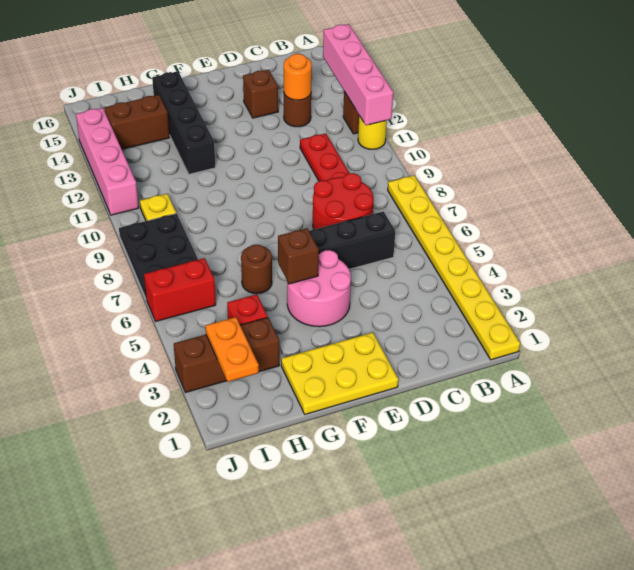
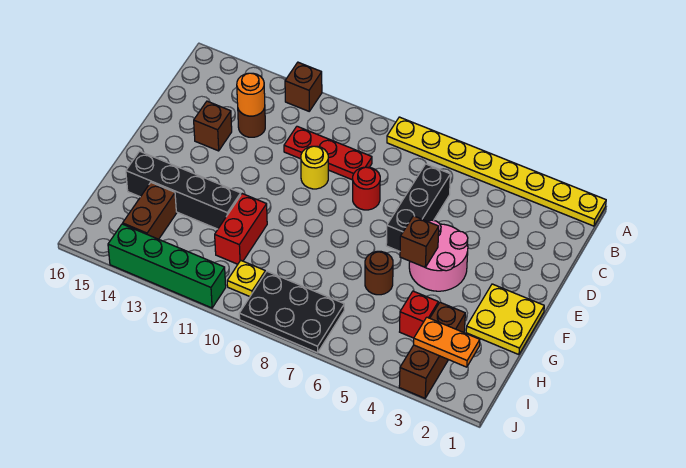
yellow round brick A11 level 1 -> yellow round brick D10 level 1
pink brick A11:A14 level 2 -> none
red round brick C7:D8 level 1 -> red round brick D8 level 1
yellow plate E1:G2 level 1 -> yellow plate F1:G2 level 1
red brick I6:J6 level 1 -> red brick G11:H11 level 1
pink brick J11:J14 level 1 -> green brick J11:J14 level 1

